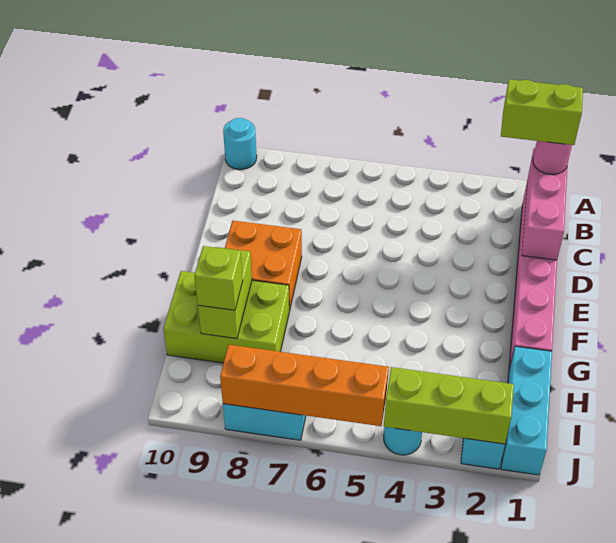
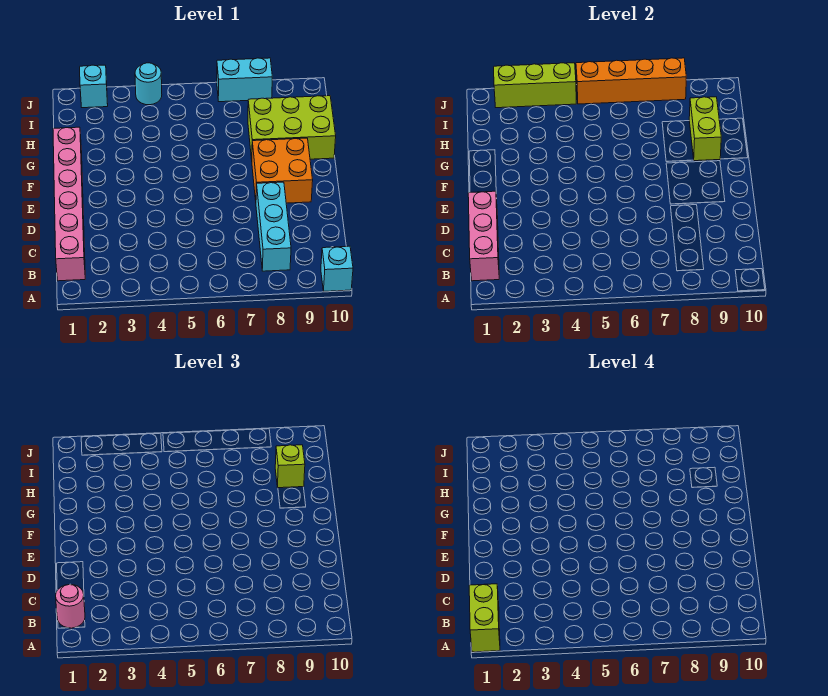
cyan round brick A10 level 1 -> cyan brick A10 level 1
lime brick B1:B2 level 4 -> lime brick A1:B1 level 4
cyan brick H1:J1 level 1 -> cyan brick B8:D8 level 1

